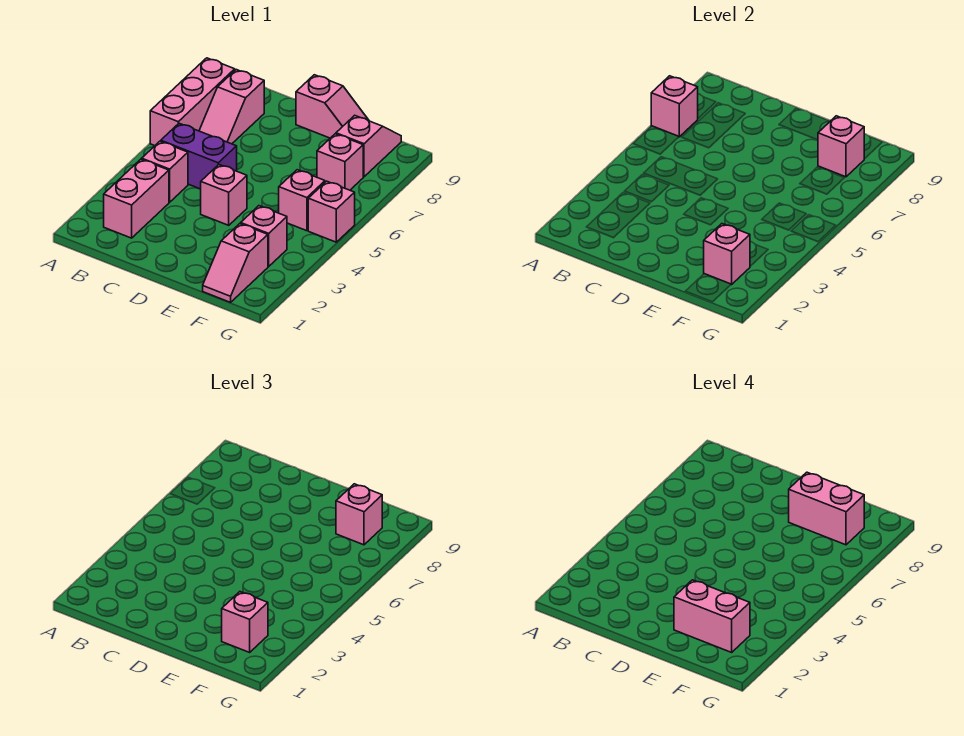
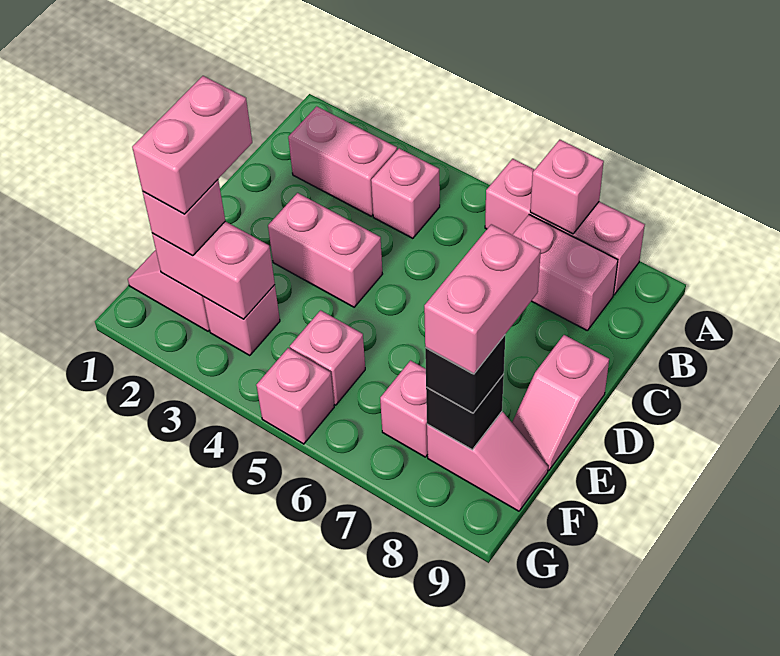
purple brick B5:C5 level 1 -> none
pink slope B7:B8 level 1 top 8 -> pink brick B7:B8 level 1
pink brick D4 level 1 -> pink brick D3:D4 level 1
pink brick F2 level 2 -> pink brick F2:F3 level 2
pink brick F8 level 2 -> black brick F8 level 2
pink brick F8 level 3 -> black brick F8 level 3

